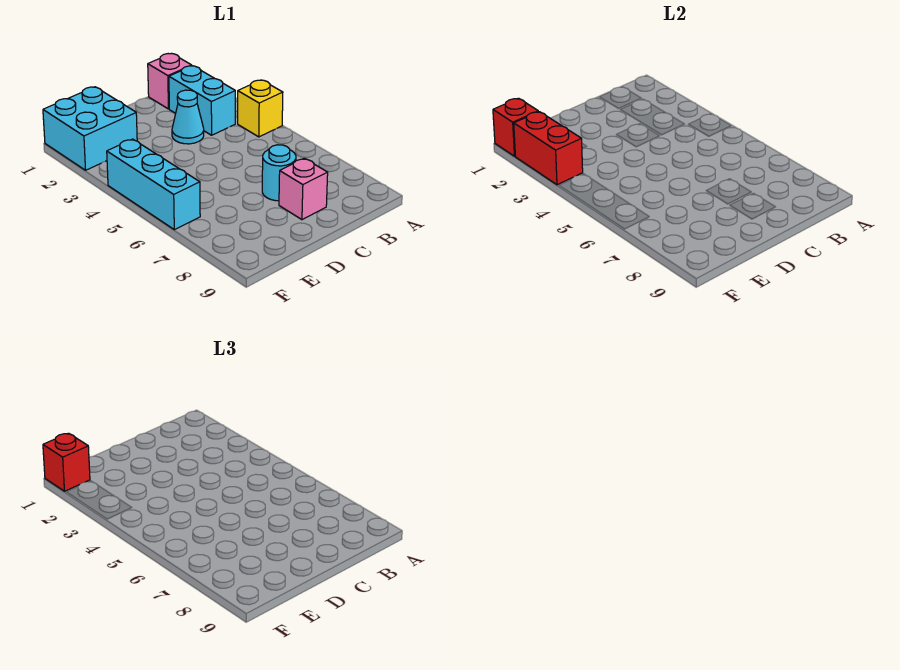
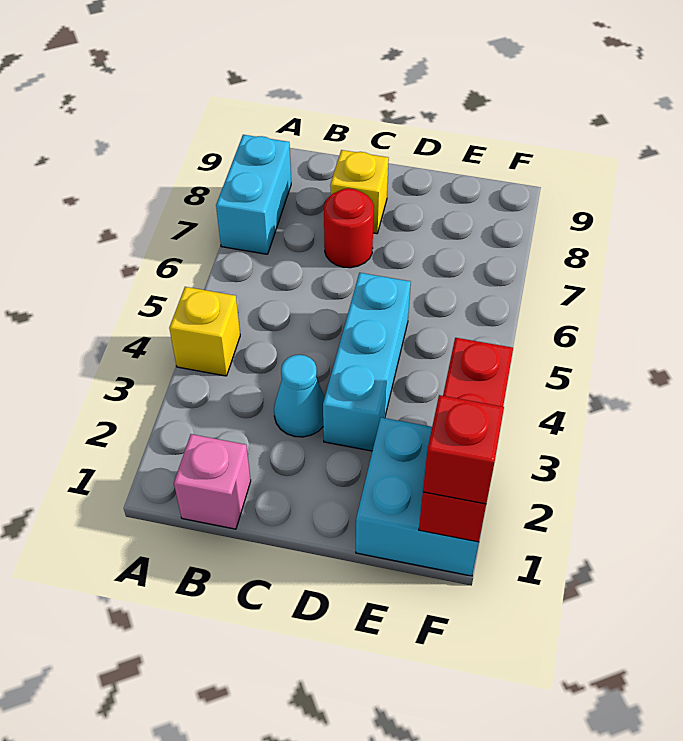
cyan brick B2:B3 level 1 -> cyan brick A7:A8 level 1
cyan round brick C7 level 1 -> red round brick C7 level 1
pink brick C8 level 1 -> yellow brick C8 level 1
cyan brick F4:F6 level 1 -> cyan brick D3:D5 level 1

